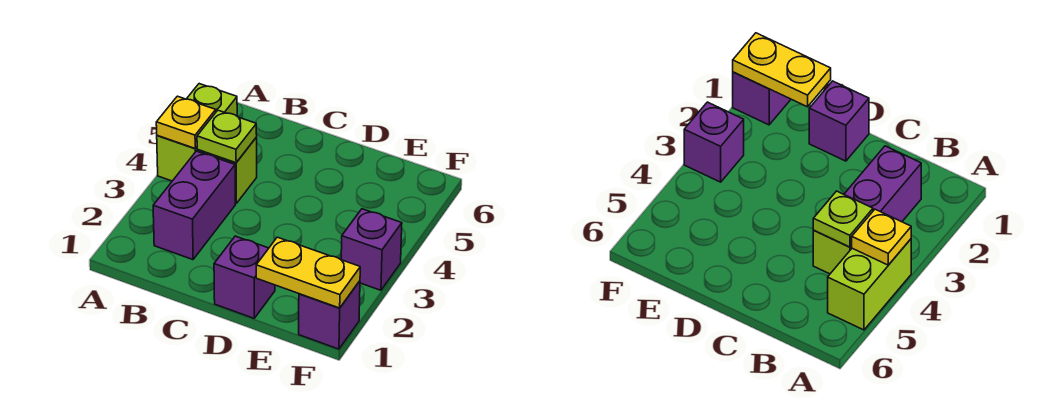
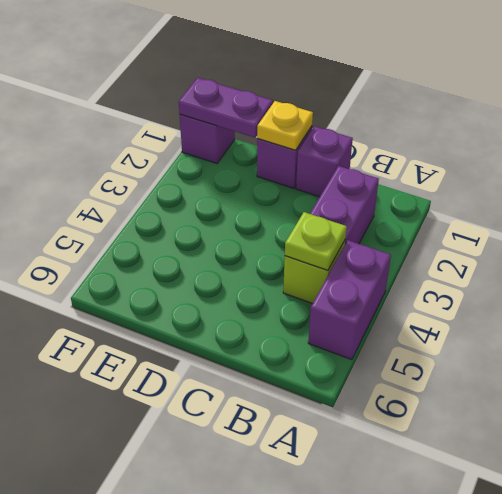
lime brick A4:A5 level 1 -> purple brick A4:A5 level 1
yellow plate A4 level 2 -> yellow plate D1 level 2
yellow plate E1:F1 level 2 -> purple plate E1:F1 level 2
purple brick F3 level 1 -> purple brick C1 level 1

